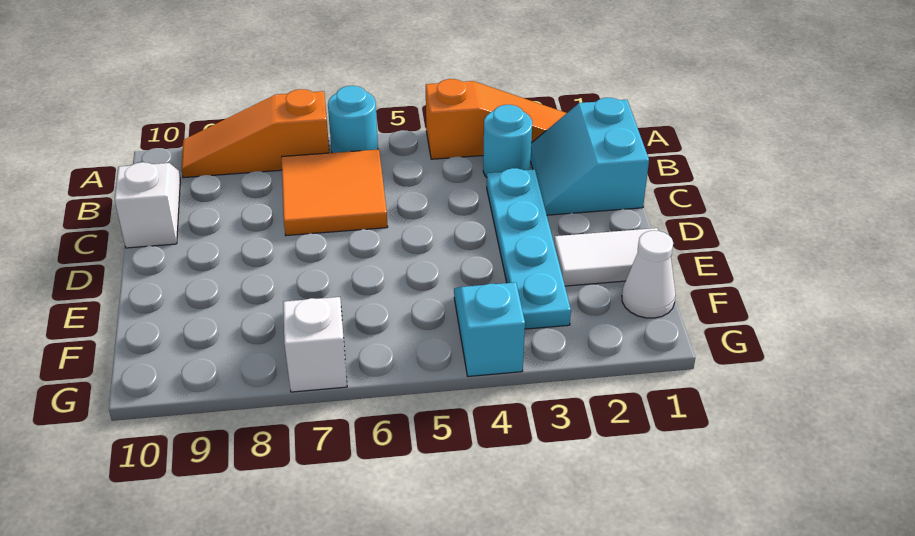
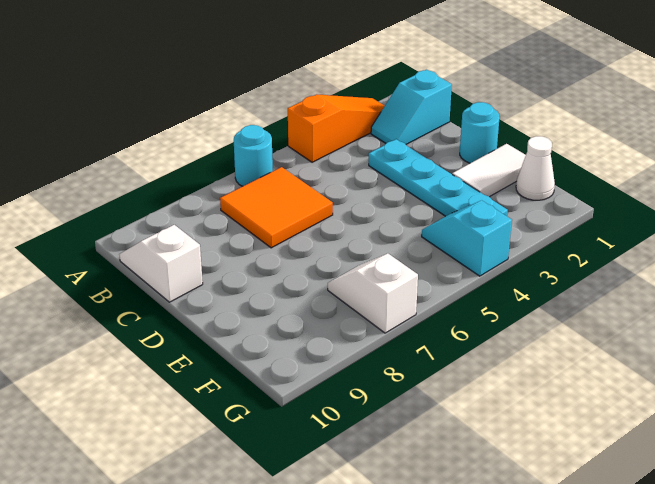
orange slope A7:A9 level 1 top 7 -> none
cyan slope B1:C2 level 1 top 1 -> cyan slope B1:B2 level 1 top 1
cyan round brick B3 level 1 -> cyan round brick D1 level 1

